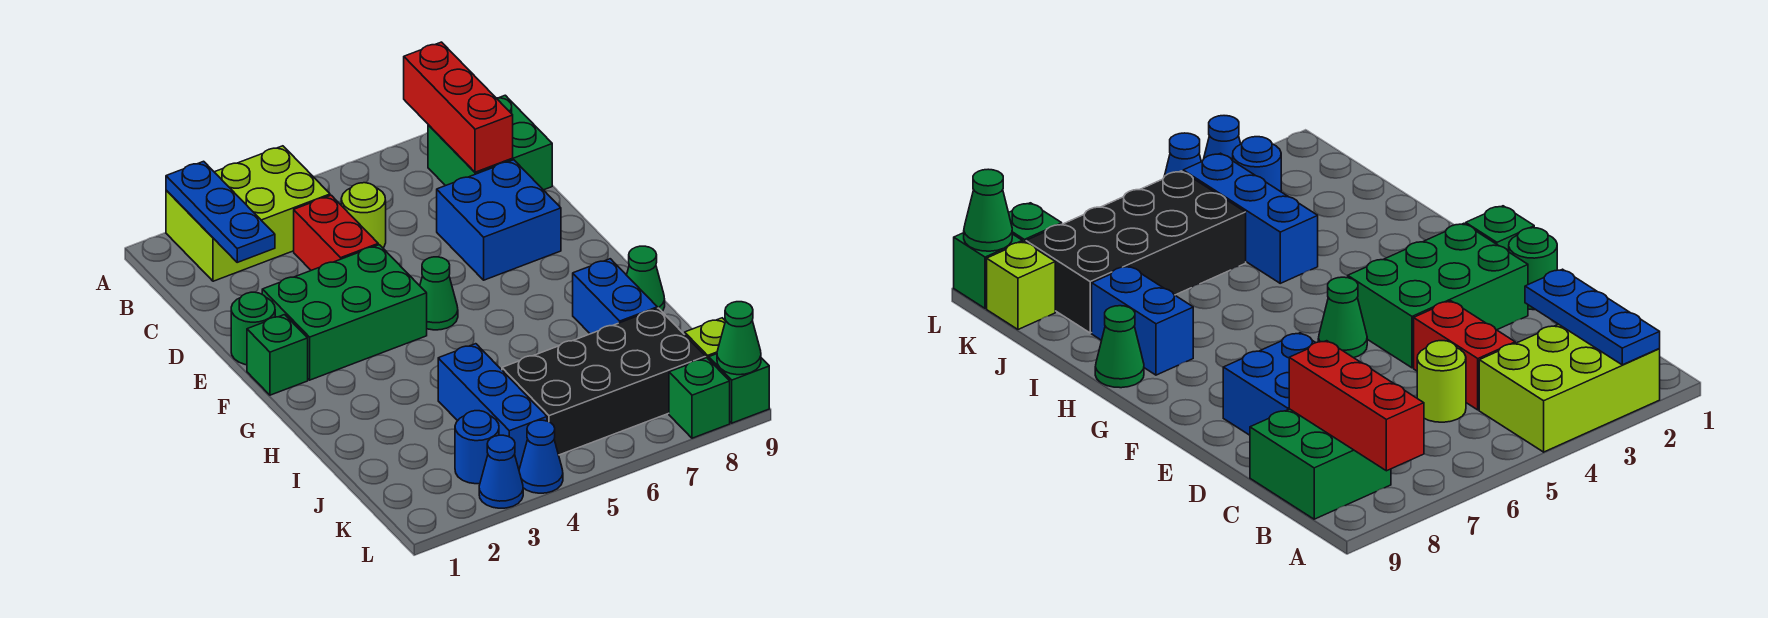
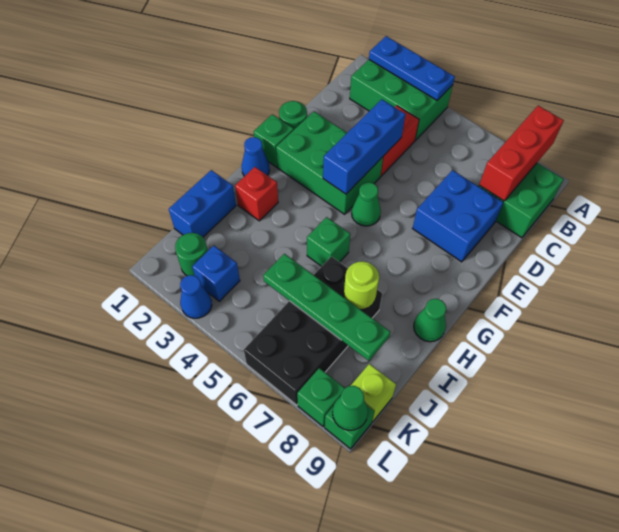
lime brick A2:B4 level 1 -> green brick A2:B4 level 1
blue plate A2:C2 level 2 -> blue plate A2:A4 level 2
lime round brick C5 level 1 -> lime round brick I7 level 2
none -> red brick H2 level 1
none -> green brick H5 level 1
blue brick H8:I8 level 1 -> blue brick I1:J1 level 1
blue brick I4:K4 level 1 -> blue brick D4:F4 level 2
black brick J5:K8 level 1 -> black brick I6:L7 level 1
none -> green plate J5:J8 level 2
none -> green round brick K2 level 1
blue round brick K3 level 1 -> blue brick K3 level 1
blue cone L4 level 1 -> blue cone G1 level 1

